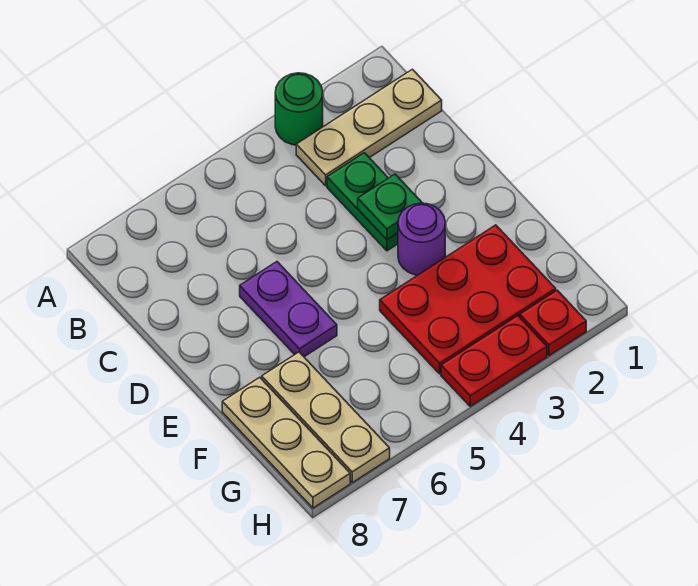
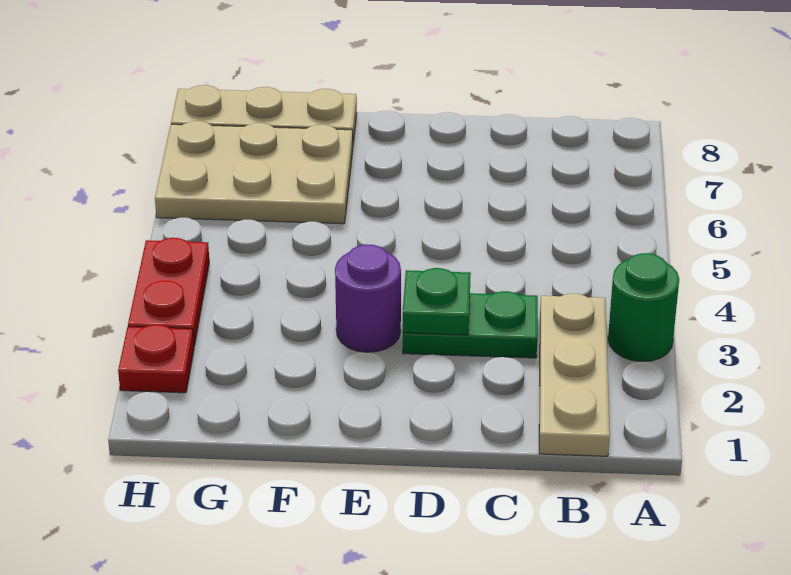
purple plate D6:E6 level 1 -> none
red plate F2:G4 level 1 -> none
tan plate F7:H7 level 1 -> tan plate F6:H7 level 1

